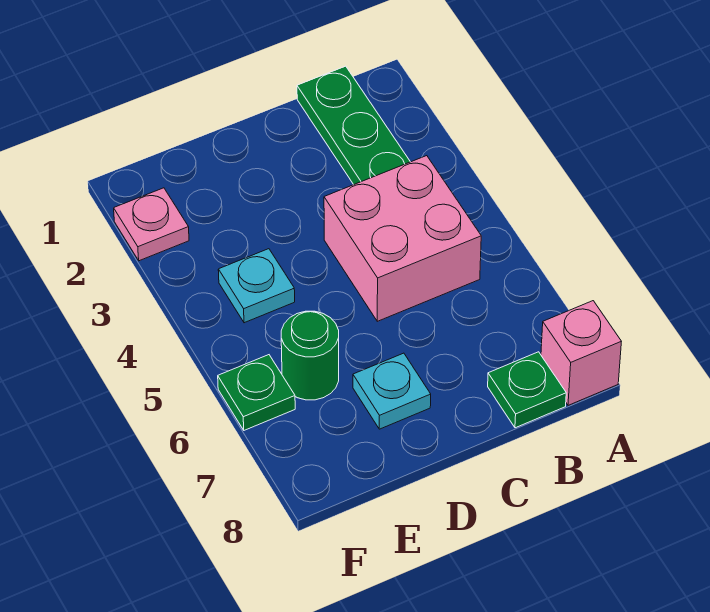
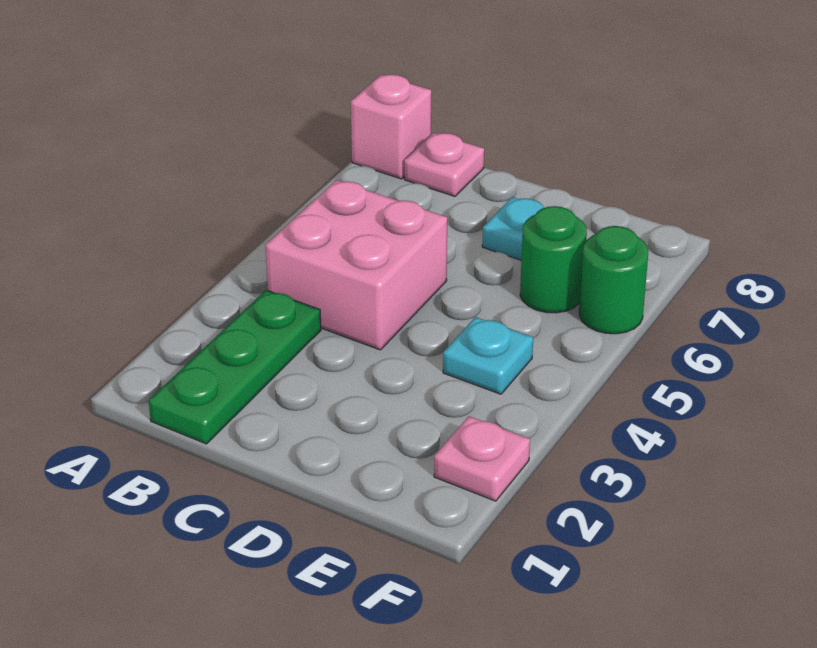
green plate B8 level 1 -> pink plate B8 level 1
green plate F6 level 1 -> green round brick F6 level 1

